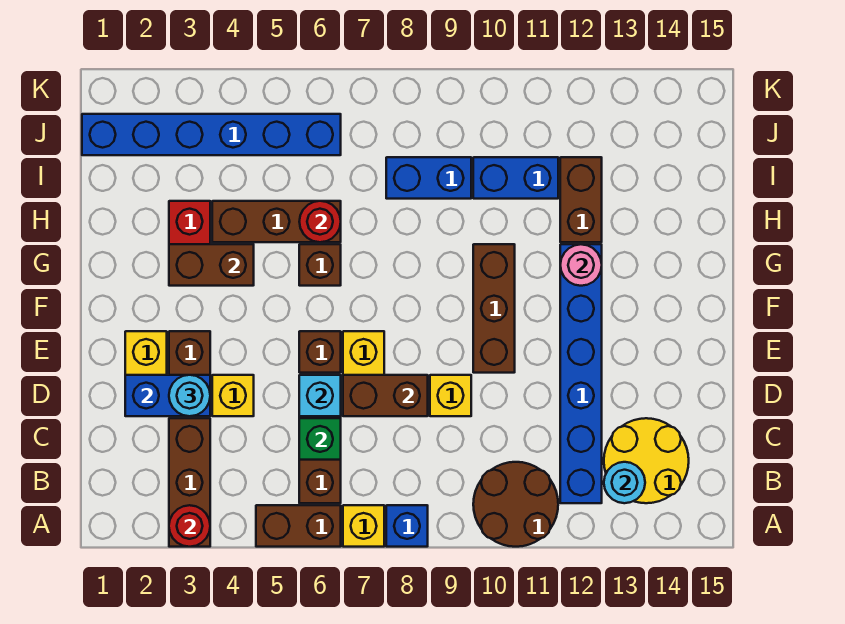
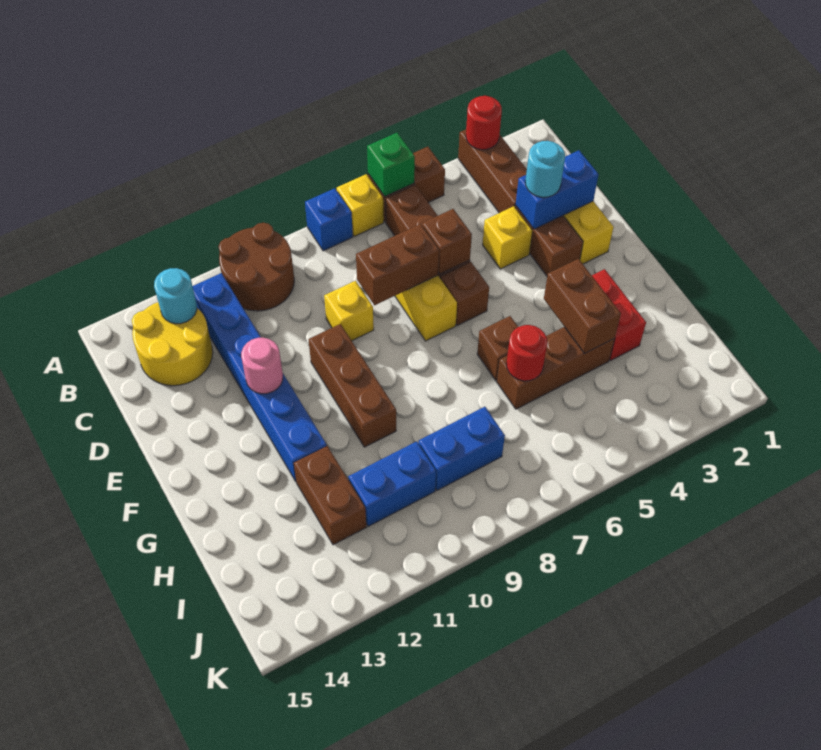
green brick C6 level 2 -> green brick A6 level 2
cyan brick D6 level 2 -> brown brick D6 level 2
brown brick G3:G4 level 2 -> brown brick G4:H4 level 2
pink round brick G12 level 2 -> pink round brick E12 level 2
blue brick J1:J6 level 1 -> none

